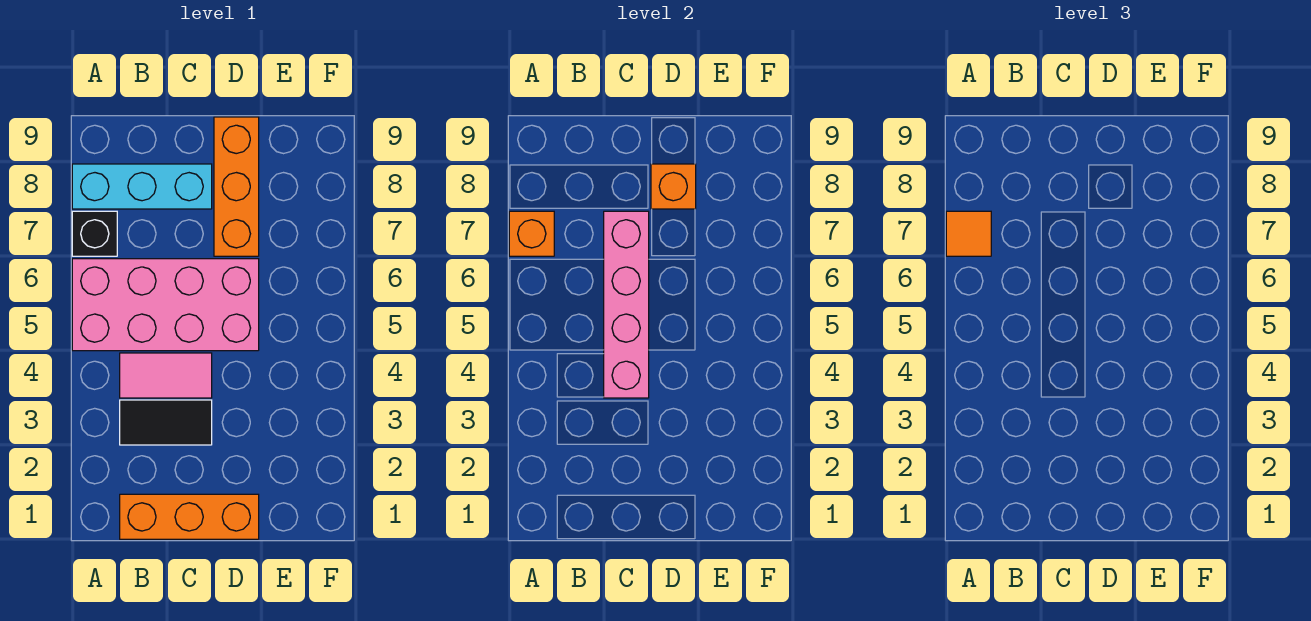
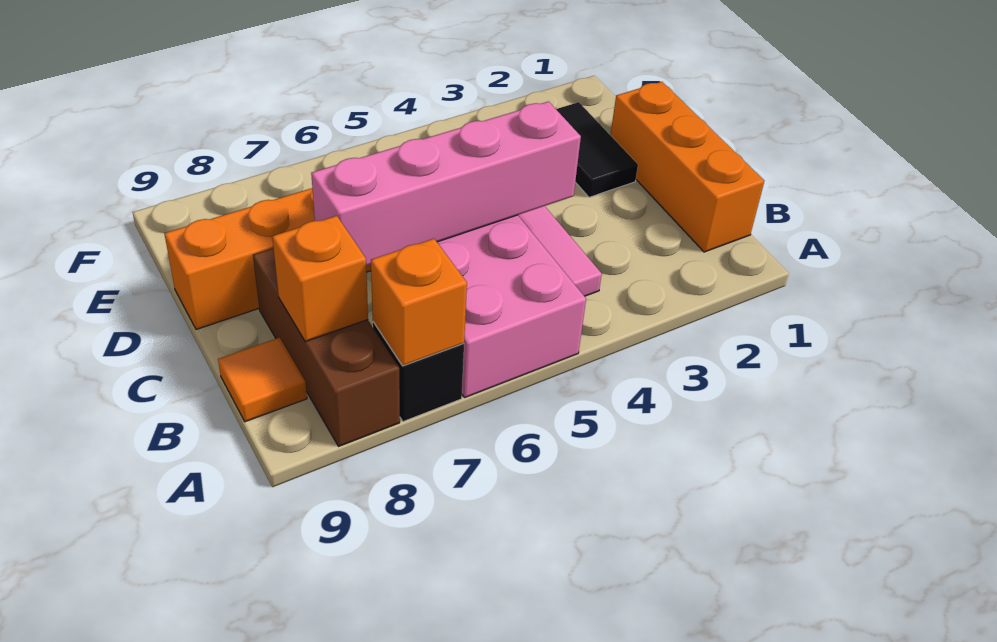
orange tile A7 level 3 -> orange tile B9 level 1
cyan brick A8:C8 level 1 -> brown brick A8:C8 level 1
black tile B3:C3 level 1 -> black tile D2:E2 level 1
orange brick D8 level 2 -> orange brick B8 level 2

